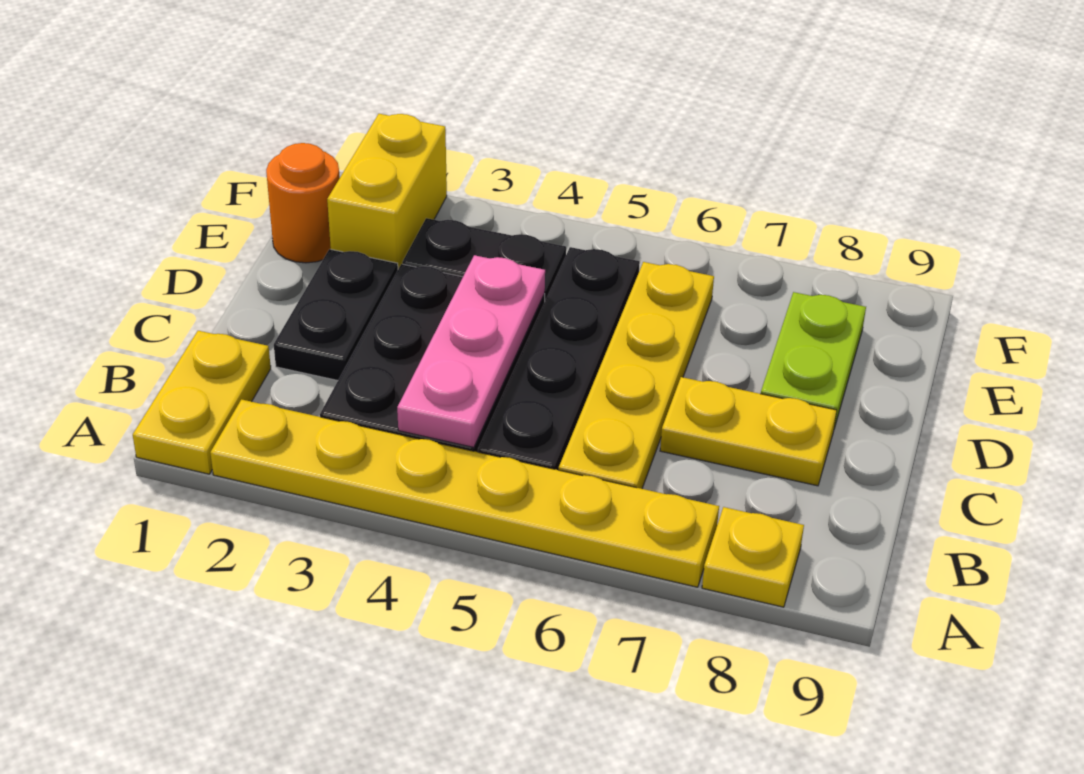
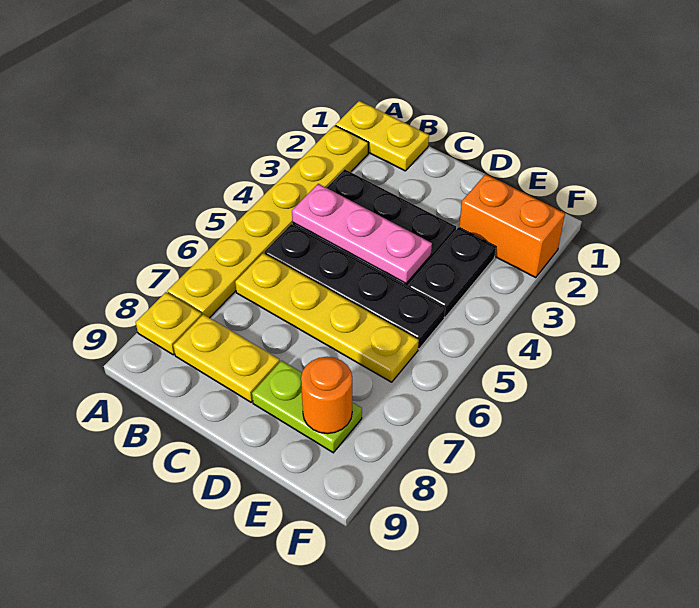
black plate C2:D2 level 1 -> none
yellow plate C7:C8 level 1 -> yellow plate B8:C8 level 1
orange round brick E1 level 1 -> orange round brick E8 level 2
yellow brick E2:F2 level 1 -> orange brick E2:F2 level 1

